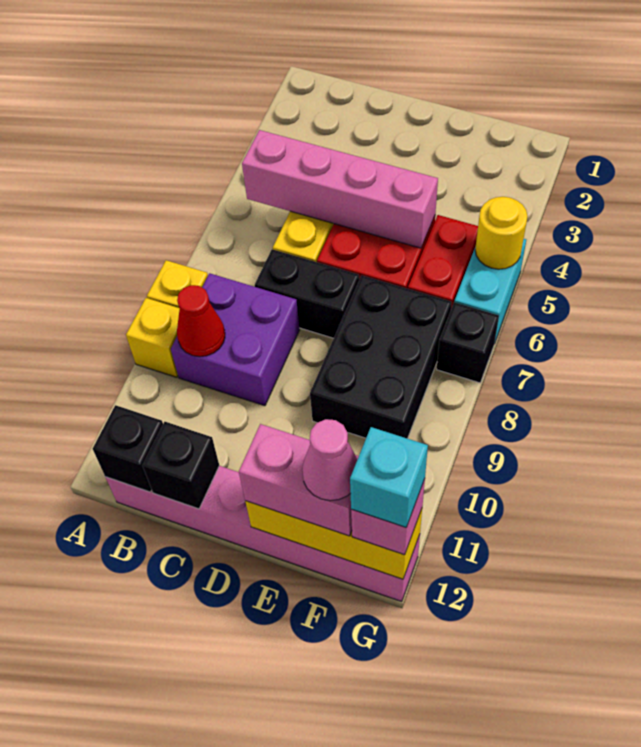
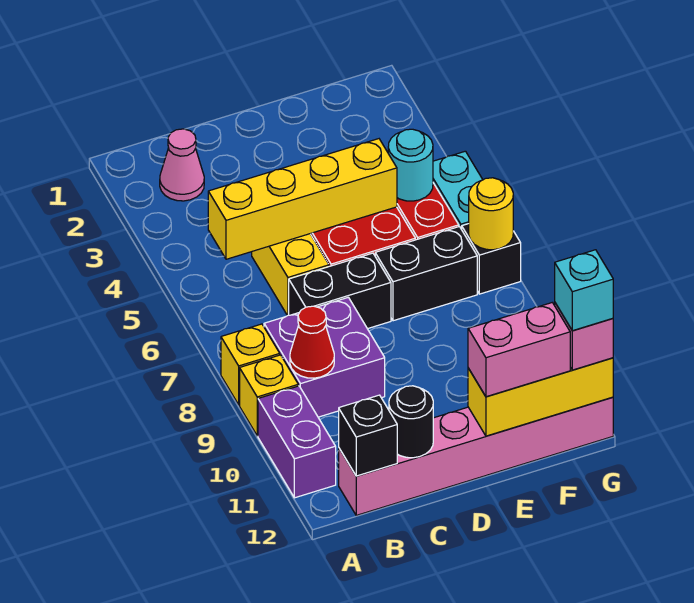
none -> purple brick A10:A11 level 1
pink brick B5:E5 level 2 -> yellow brick B5:E5 level 2
black brick C12 level 2 -> black round brick C12 level 2
black brick E7:F9 level 1 -> black brick E7:F7 level 1
none -> cyan round brick F5 level 2
pink cone F12 level 4 -> pink cone B2 level 1
yellow round brick G5 level 2 -> yellow round brick G7 level 2

